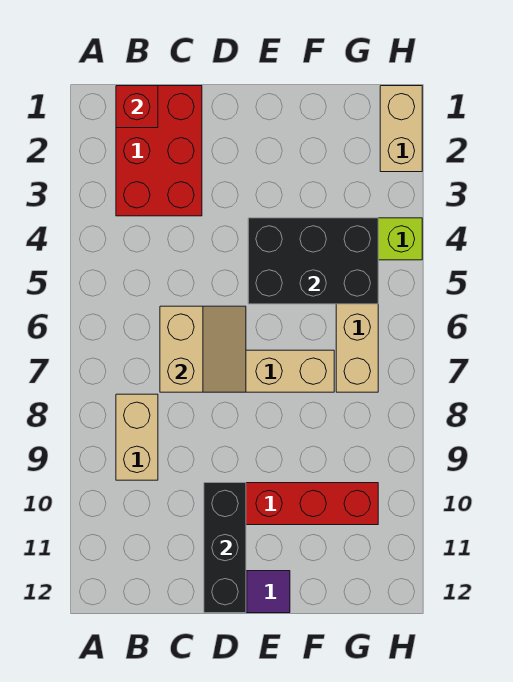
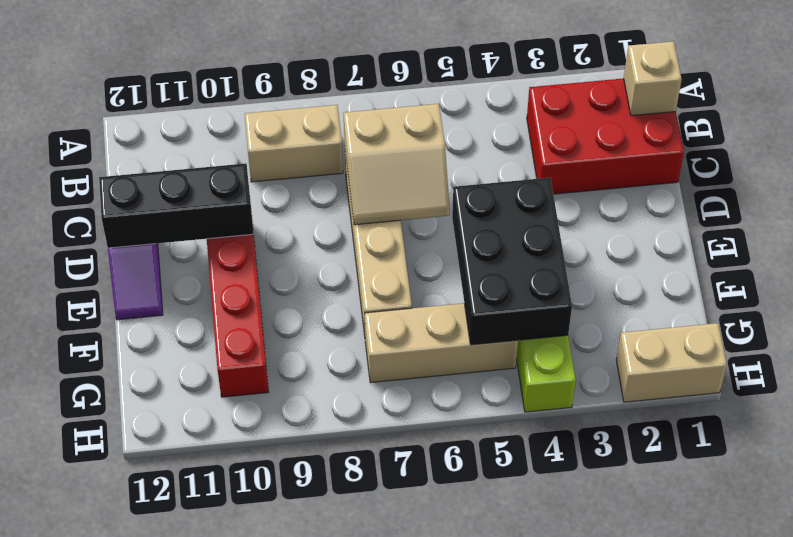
red brick B1 level 2 -> tan brick B1 level 2

